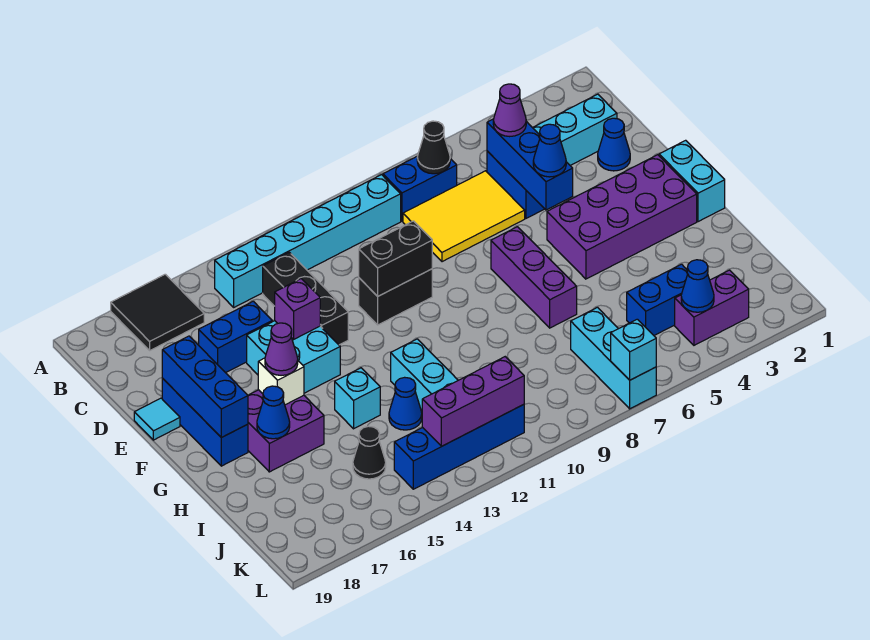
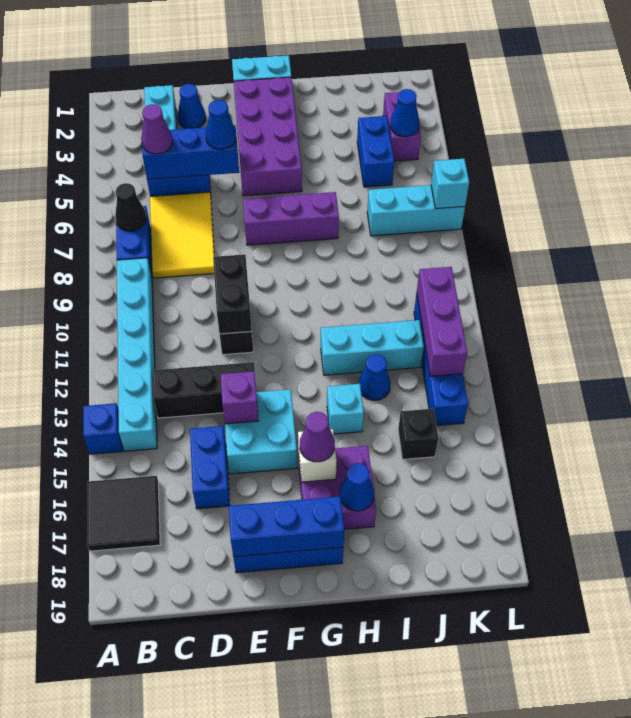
none -> blue brick A14 level 1
cyan tile E19 level 1 -> none
black cone J15 level 1 -> black brick J15 level 1

